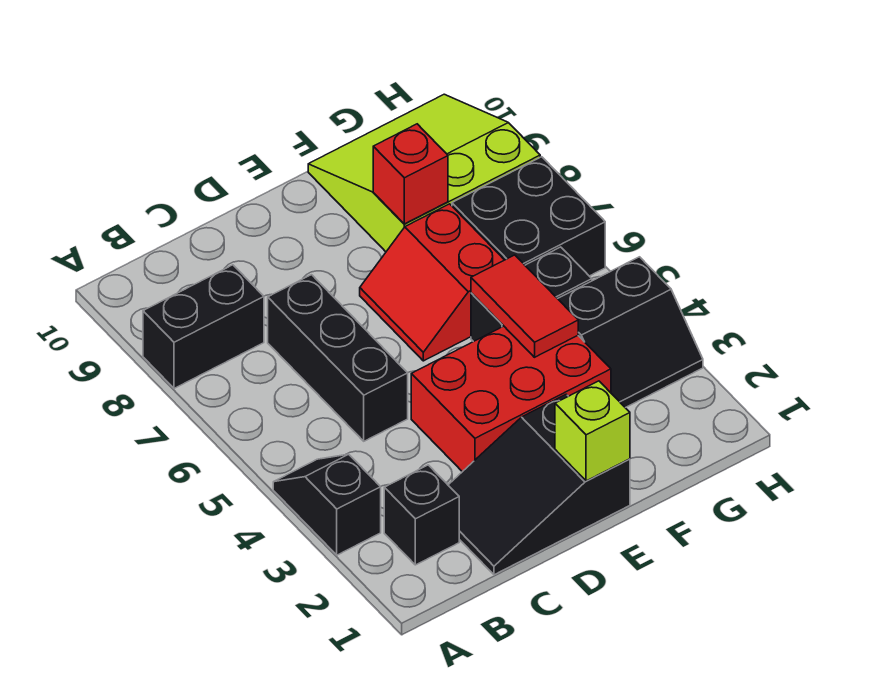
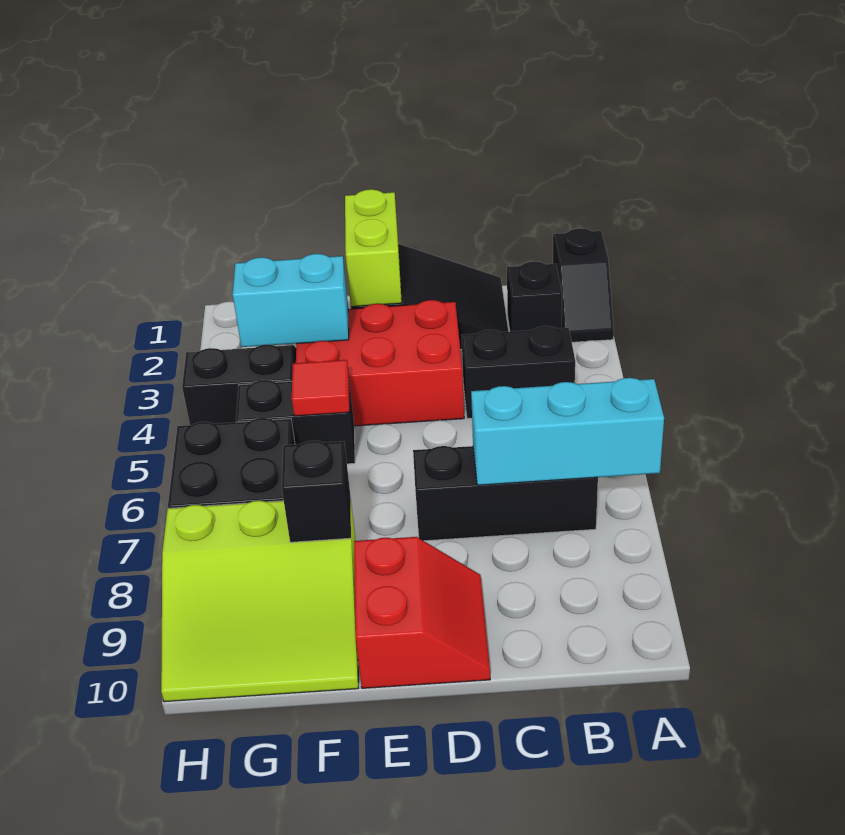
black slope A3:A4 level 1 top 3 -> black slope A1:A2 level 1 top 1
none -> cyan brick A7:C7 level 2
black brick A8:B8 level 1 -> black brick B4:C4 level 1
black brick C5:C7 level 1 -> black brick B7:D7 level 1
lime brick E1 level 2 -> lime brick E1:E2 level 2
red slope E6:F7 level 1 top F -> red slope D9:E10 level 1 top E
none -> cyan brick F3:G3 level 2
red tile F4:F5 level 2 -> red tile F5 level 2
red brick F8 level 2 -> black brick F8 level 2

